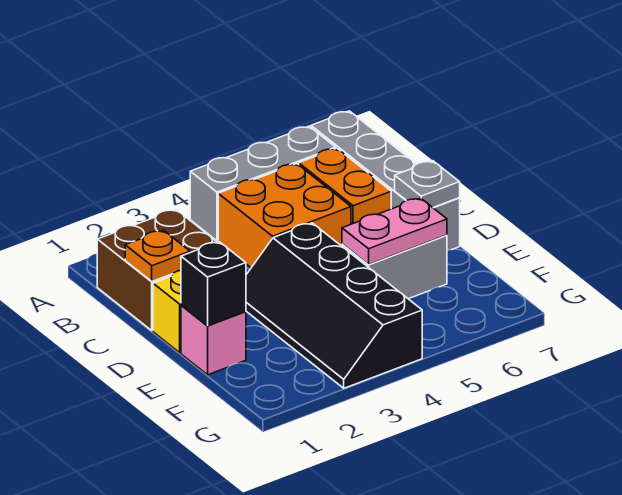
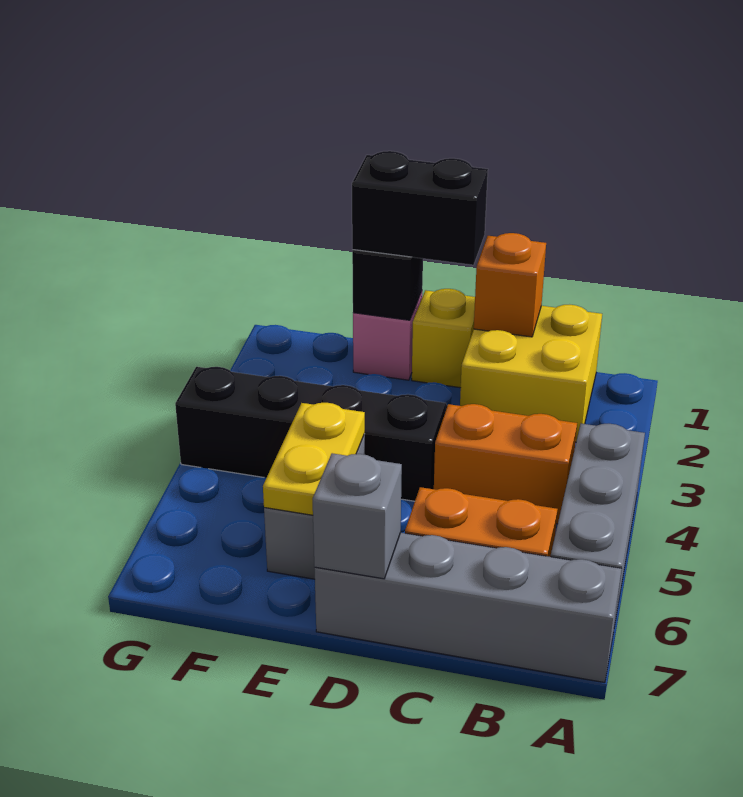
brown brick B1:C2 level 1 -> yellow brick B1:C2 level 1
orange brick B4:C5 level 1 -> orange brick B4:C4 level 1
orange plate C1 level 2 -> orange brick C1 level 2
none -> black brick D1:E1 level 3
grey plate D7 level 2 -> grey brick D7 level 2
pink plate E5:E6 level 2 -> yellow plate E5:E6 level 2

